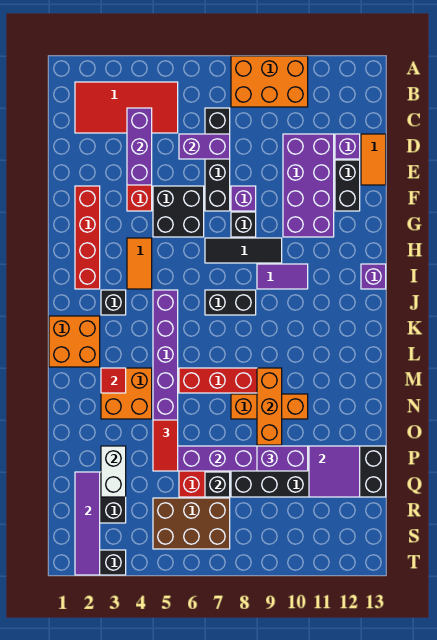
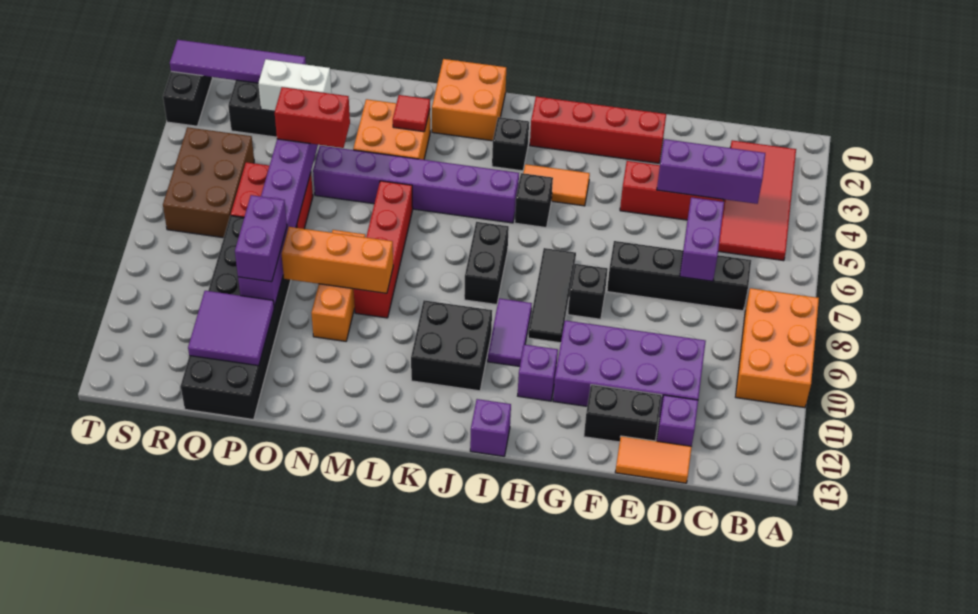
black brick F5:G6 level 1 -> black brick J10:K11 level 1
purple brick F8 level 1 -> purple brick H11 level 1
red tile O5:P5 level 3 -> red brick O5:P5 level 3
black brick Q7 level 2 -> black brick I5 level 1

